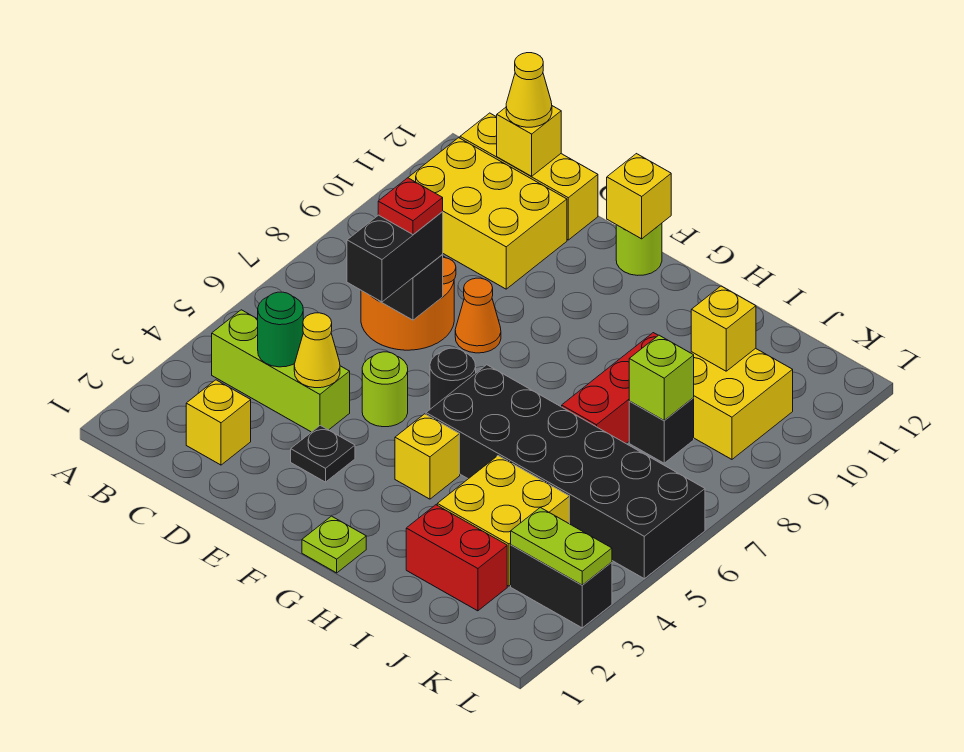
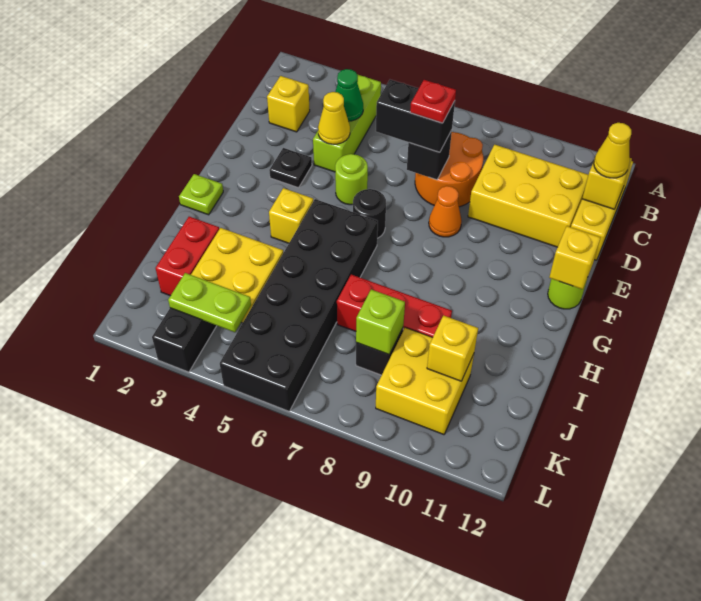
yellow brick B10:D11 level 1 -> yellow brick C9:D11 level 1
green round brick C4 level 2 -> green cone C4 level 2
lime plate K3:L3 level 2 -> lime plate K3:K4 level 2

